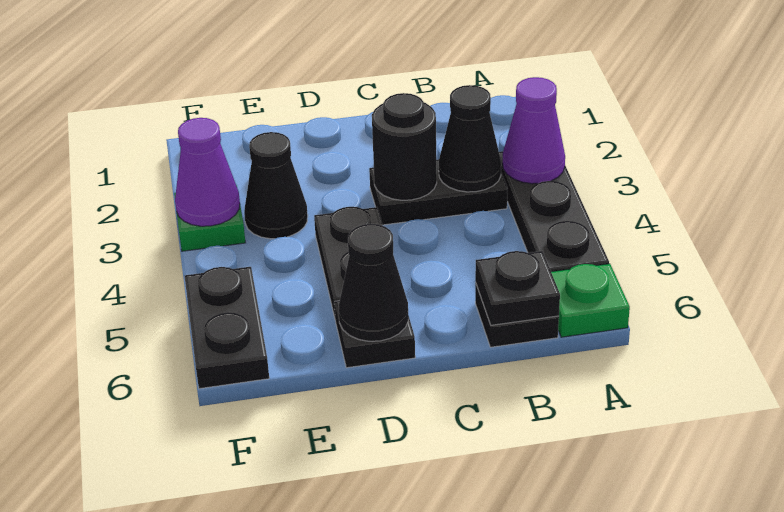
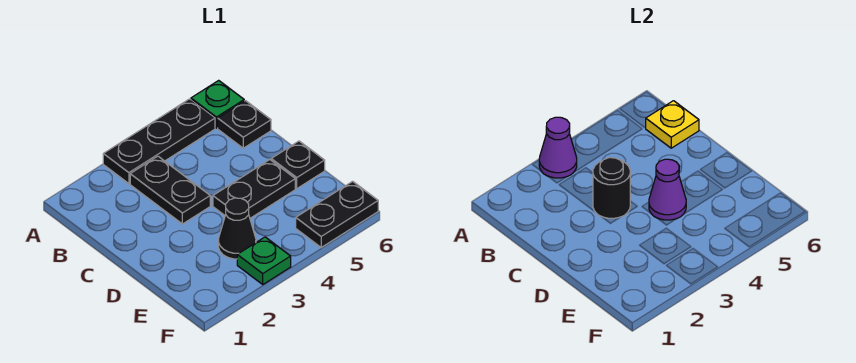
black cone B3 level 2 -> none
black plate B6 level 2 -> yellow plate B6 level 2
black cone D6 level 2 -> none
purple cone F3 level 2 -> purple cone D4 level 2

